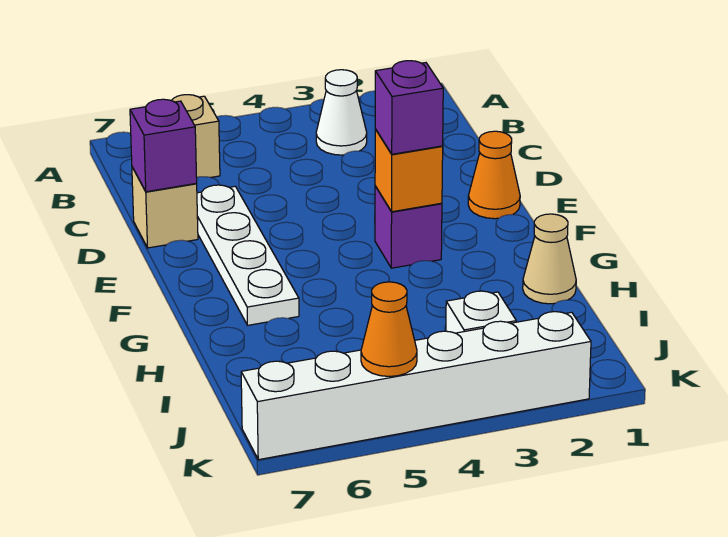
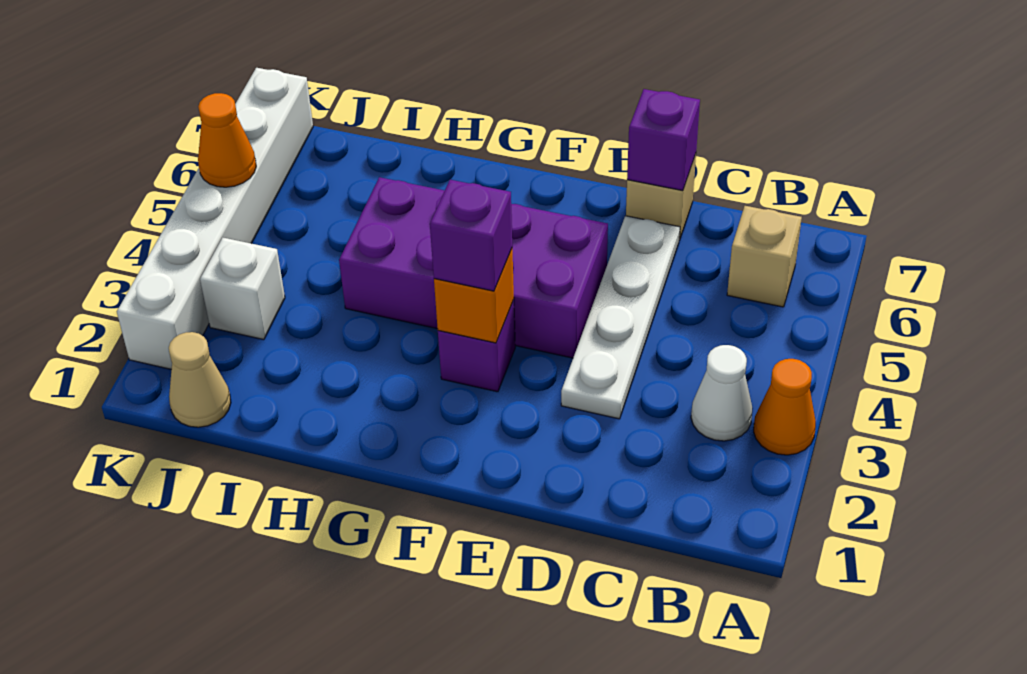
white plate D6:G6 level 1 -> white plate D3:D6 level 1
orange cone E1 level 1 -> orange cone A3 level 1
none -> purple brick E4:H5 level 1
tan cone H1 level 1 -> tan cone J1 level 1

